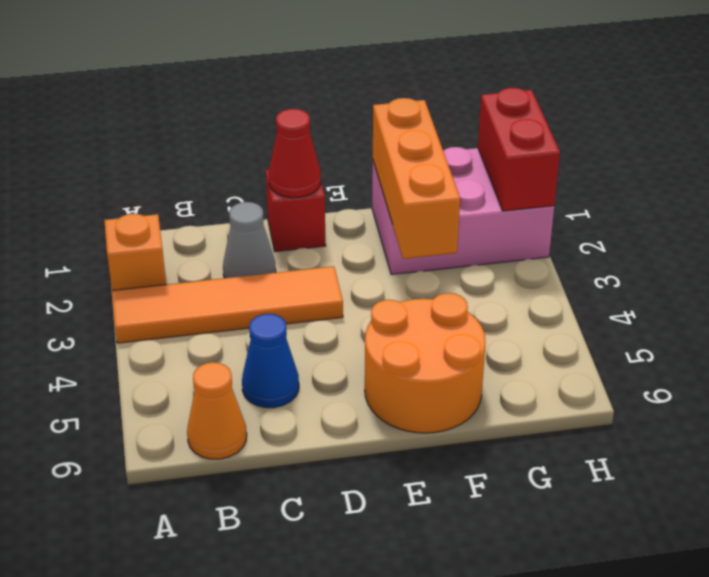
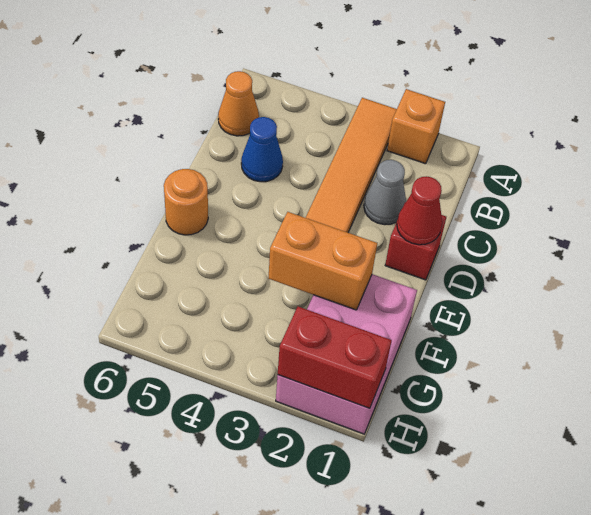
orange round brick E5:F6 level 1 -> orange round brick E6 level 1
orange brick F1:F3 level 2 -> orange brick F2:F3 level 2

